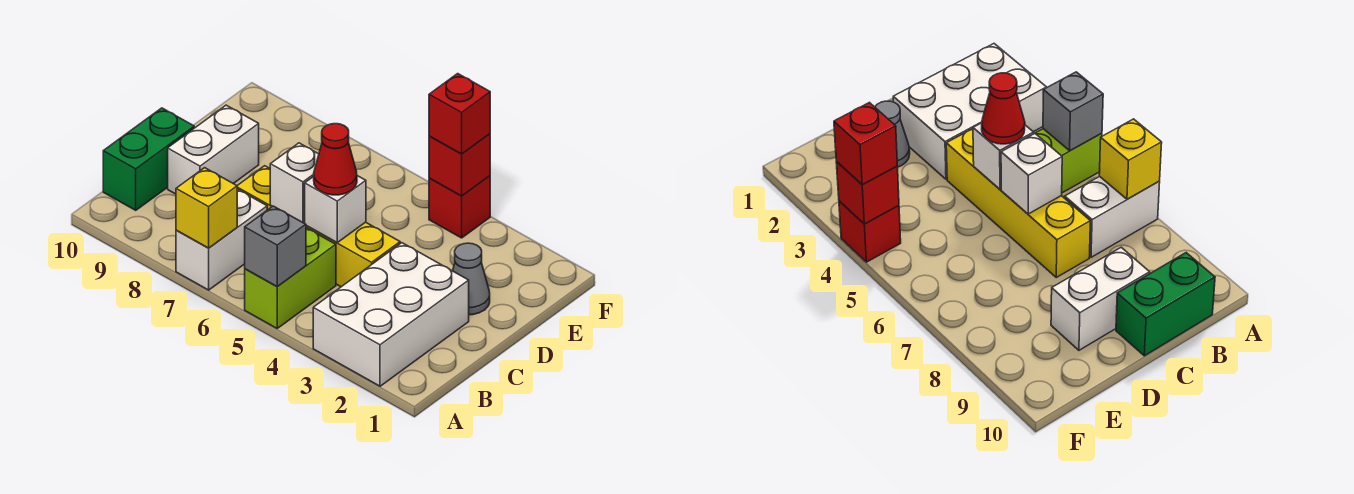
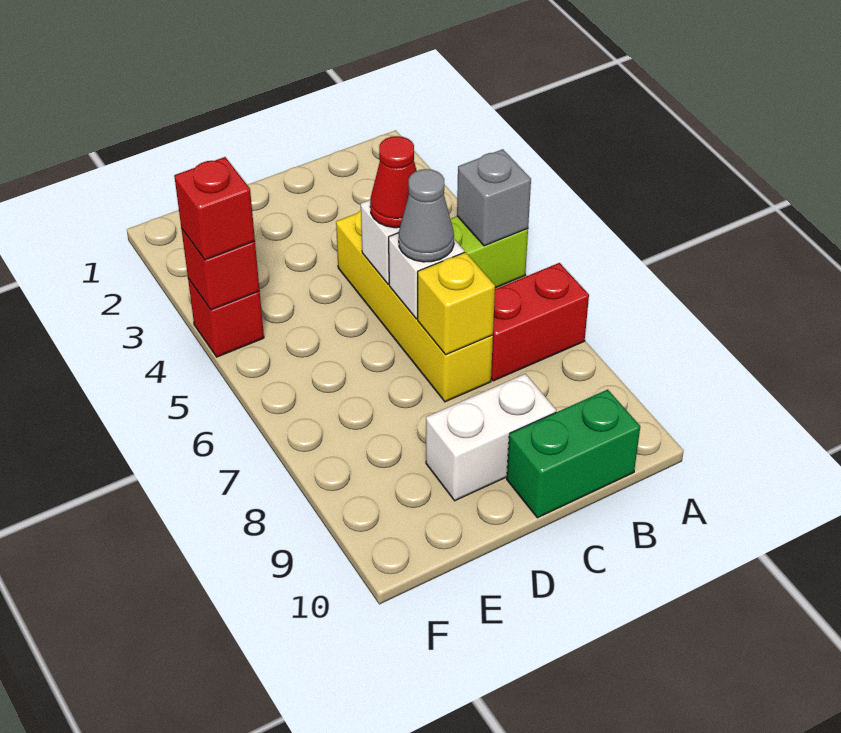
white brick A2:C3 level 1 -> none
white brick A7:B7 level 1 -> red brick A7:B7 level 1
yellow brick A7 level 2 -> yellow brick C7 level 2
grey cone D2 level 1 -> grey cone C6 level 3

